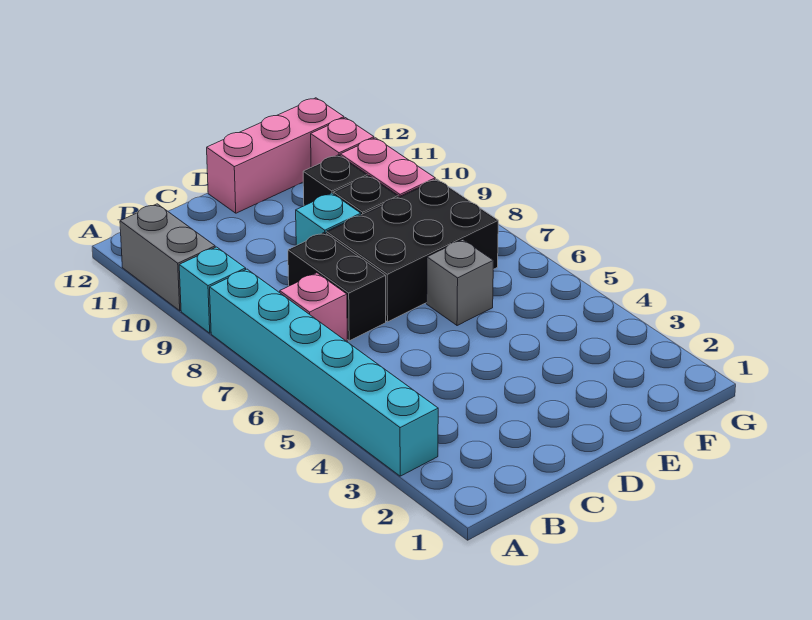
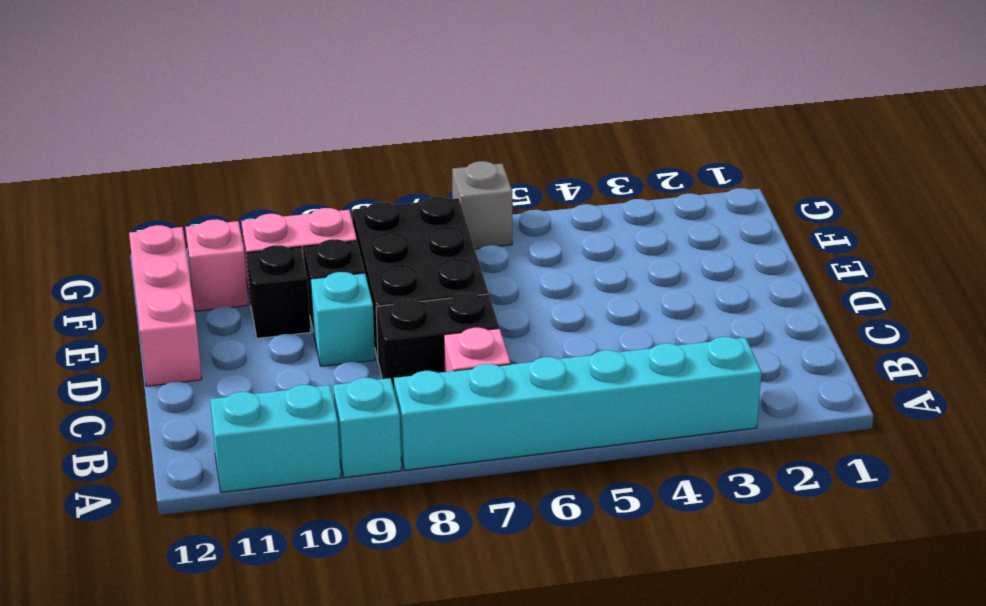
grey brick A10:A11 level 1 -> cyan brick A10:A11 level 1
grey brick E6 level 1 -> grey brick G6 level 1

